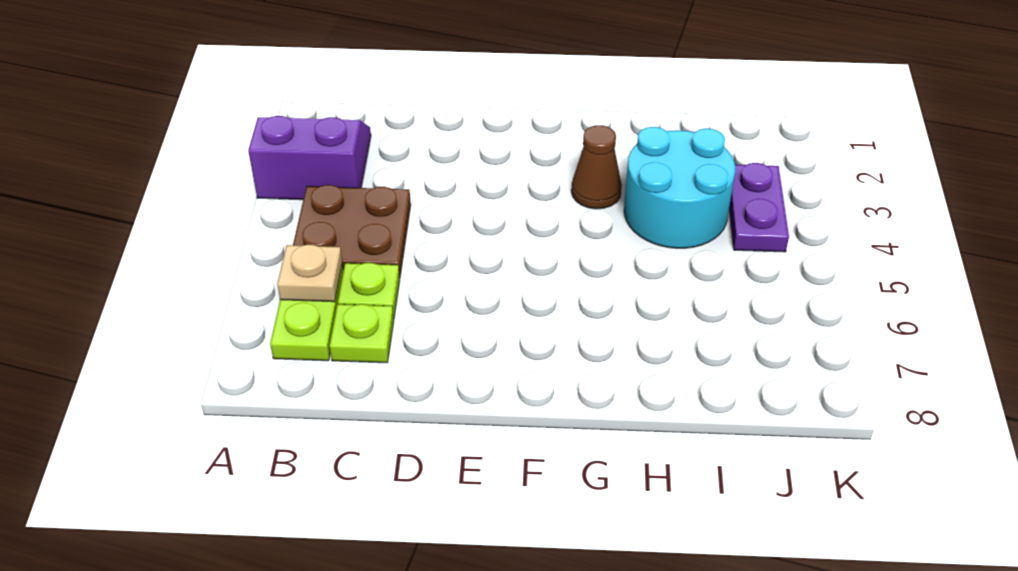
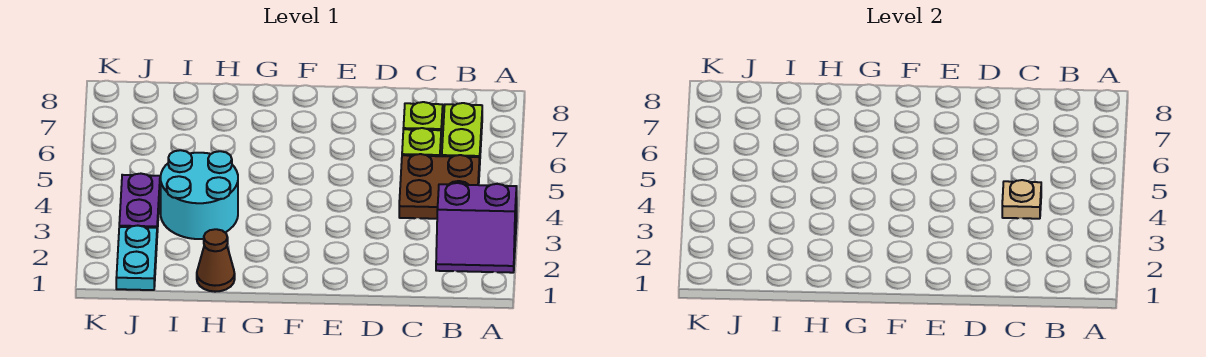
tan plate B6 level 2 -> tan plate C4 level 2
brown cone G3 level 1 -> brown cone H1 level 1
none -> cyan plate J1:J2 level 1

